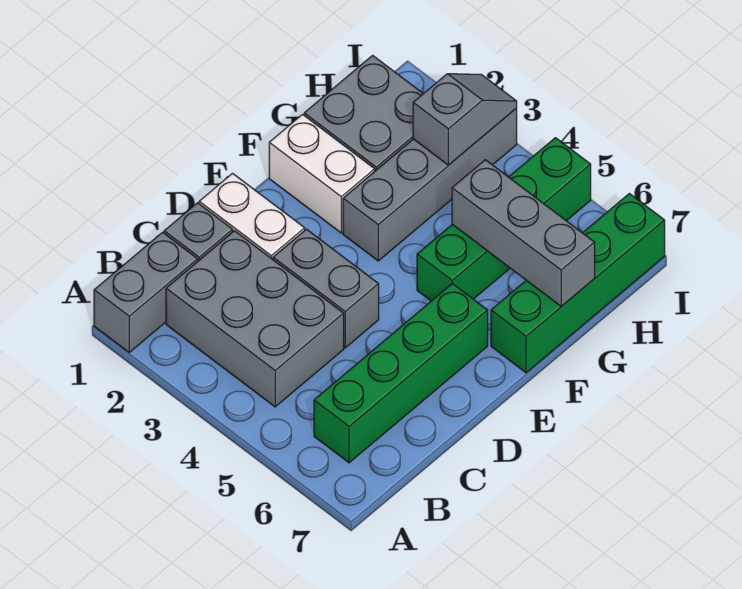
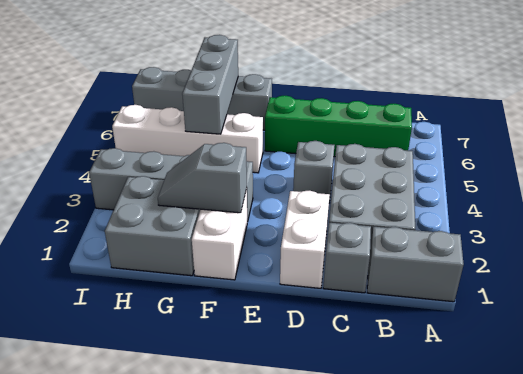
grey brick D3:D4 level 1 -> grey brick D4 level 1
green brick F5:I5 level 1 -> white brick F5:I5 level 1
green brick F7:I7 level 1 -> grey brick F7:I7 level 1
grey slope H3:I3 level 2 top H -> grey slope F2:G2 level 2 top F

